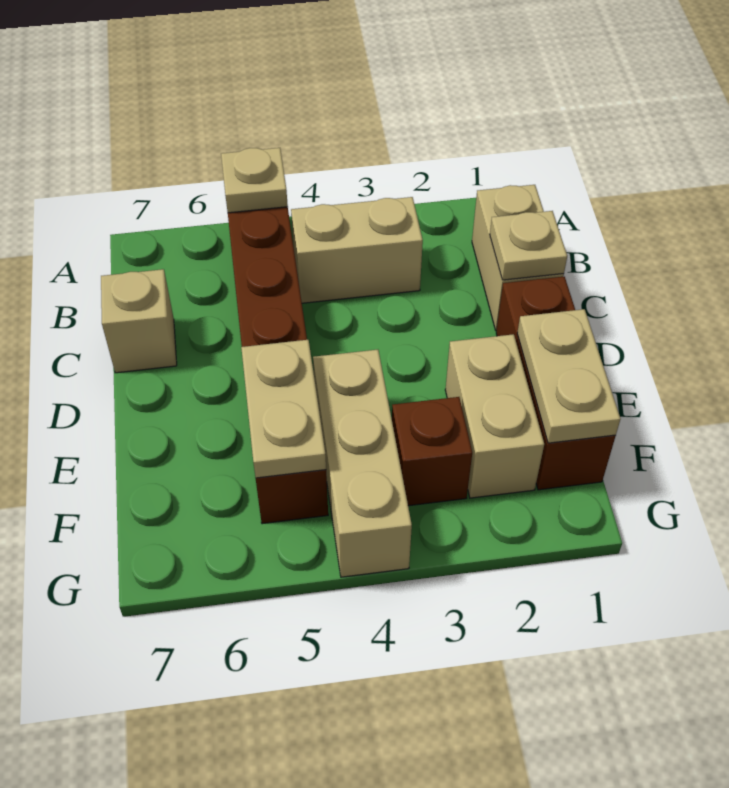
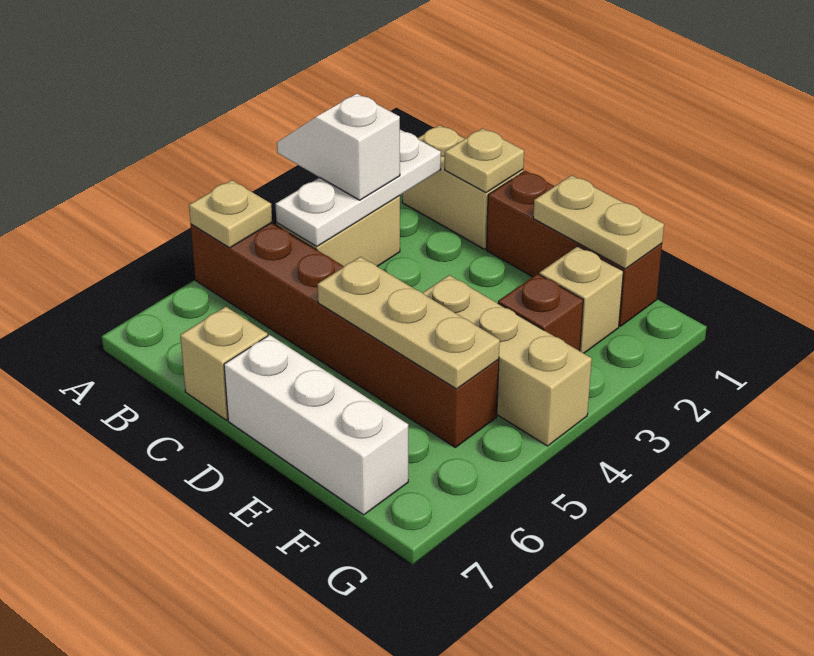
none -> white slope A3:B3 level 3 top B
none -> white plate B2:B4 level 2
none -> white brick D7:F7 level 1
tan brick E2:F2 level 1 -> tan brick F2 level 1
tan plate E5:F5 level 2 -> tan plate D5:F5 level 2

